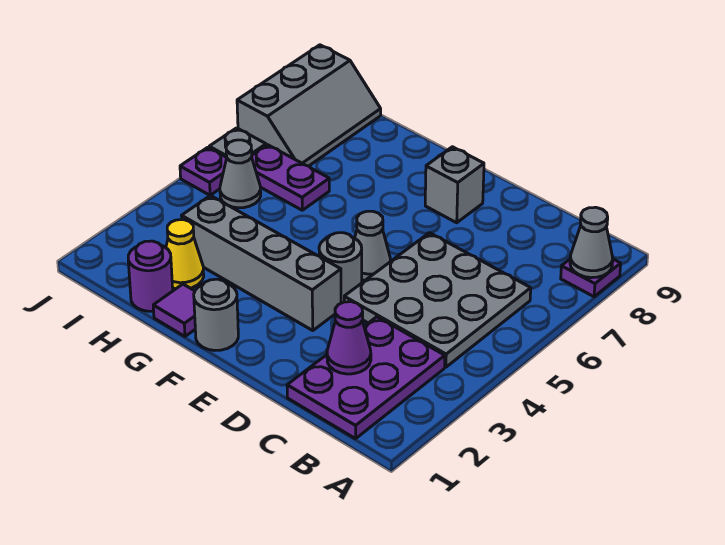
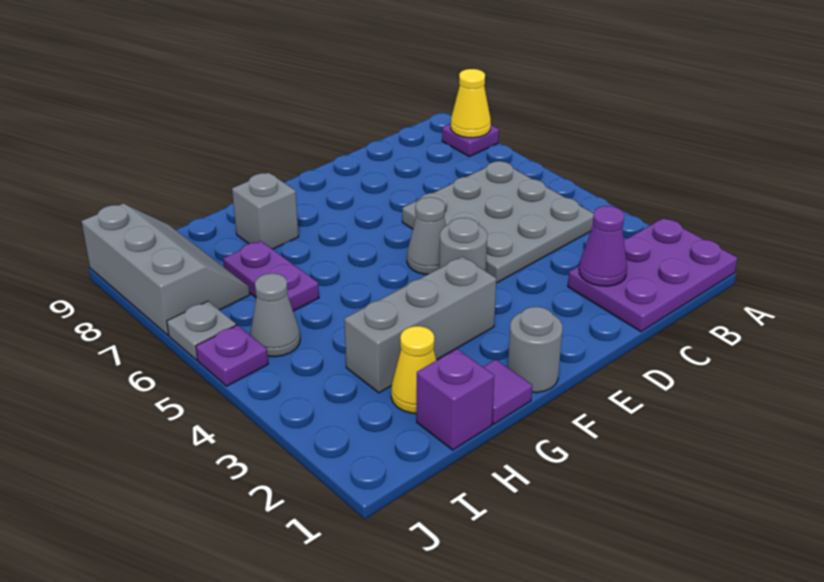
grey cone A8 level 2 -> yellow cone A8 level 2
purple plate B1:C3 level 1 -> purple plate A1:C2 level 1
grey brick E3:H3 level 1 -> grey brick F3:H3 level 1
grey brick E8 level 1 -> grey brick G8 level 1
purple round brick H1 level 1 -> purple brick H1 level 1
purple plate H6:I6 level 1 -> purple plate H6:H7 level 1

